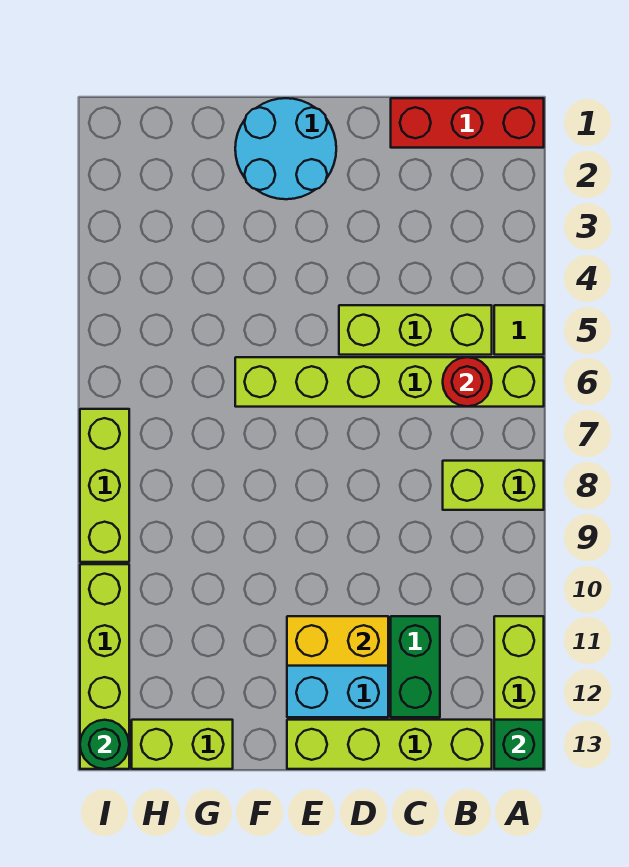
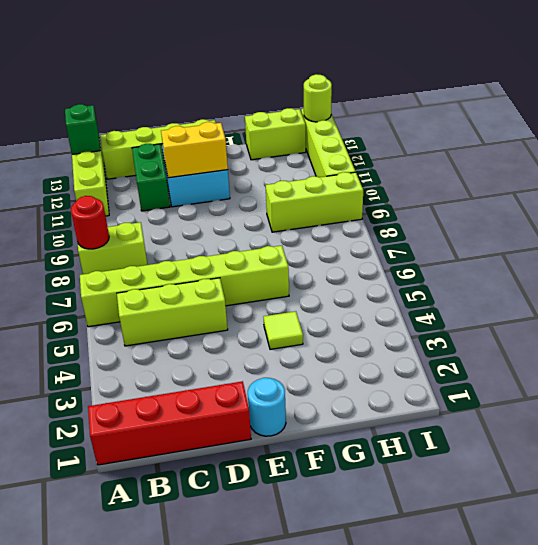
red brick A1:C1 level 1 -> red brick A1:D1 level 1
lime tile A5 level 1 -> lime tile F4 level 1
red round brick B6 level 2 -> red round brick A8 level 2
cyan round brick E1:F2 level 1 -> cyan round brick E1 level 1
lime brick I7:I9 level 1 -> lime brick G9:I9 level 1
green round brick I13 level 2 -> lime round brick I13 level 2

